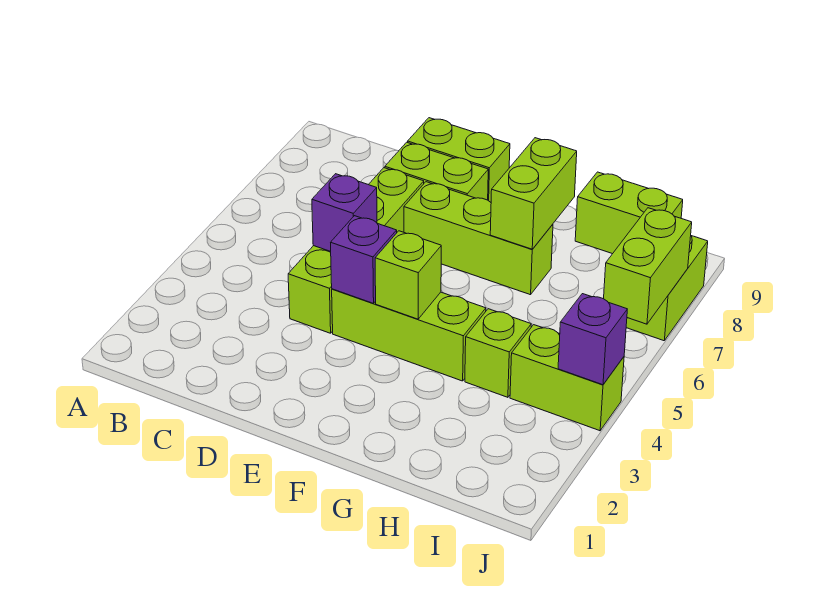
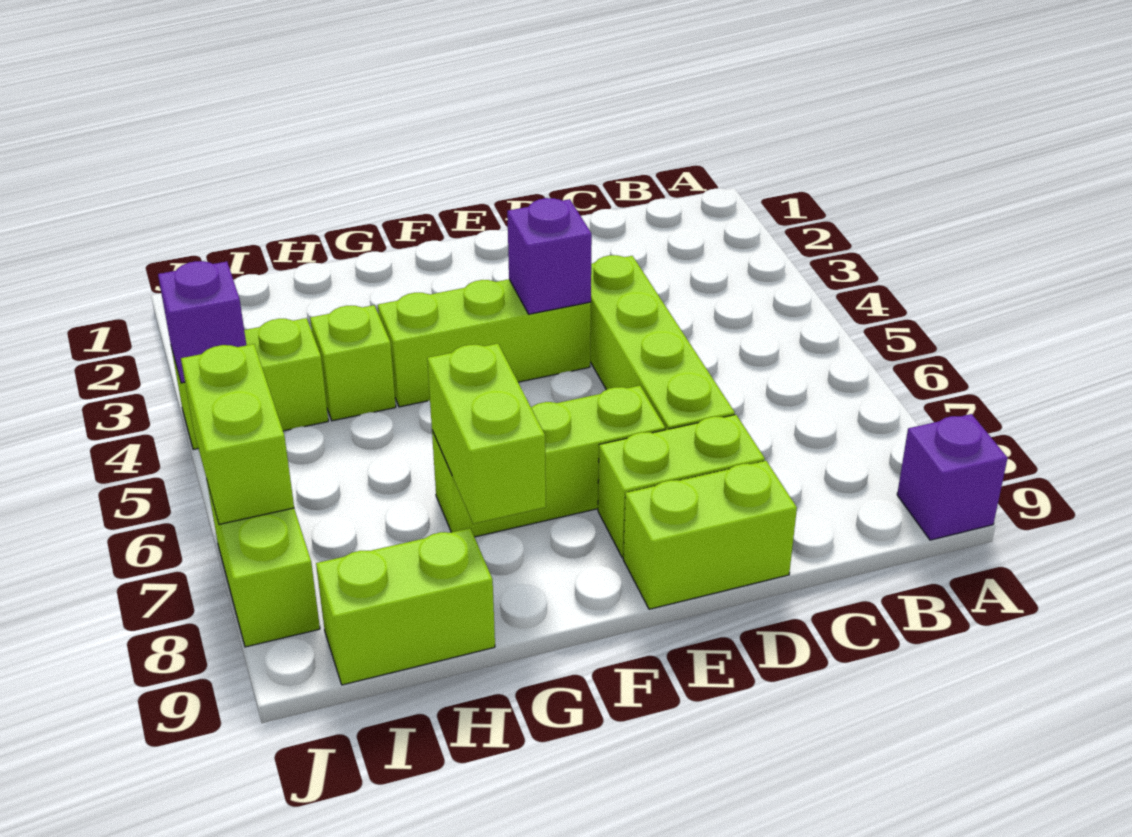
purple brick D5 level 2 -> purple brick A9 level 1
lime brick F4 level 2 -> none

